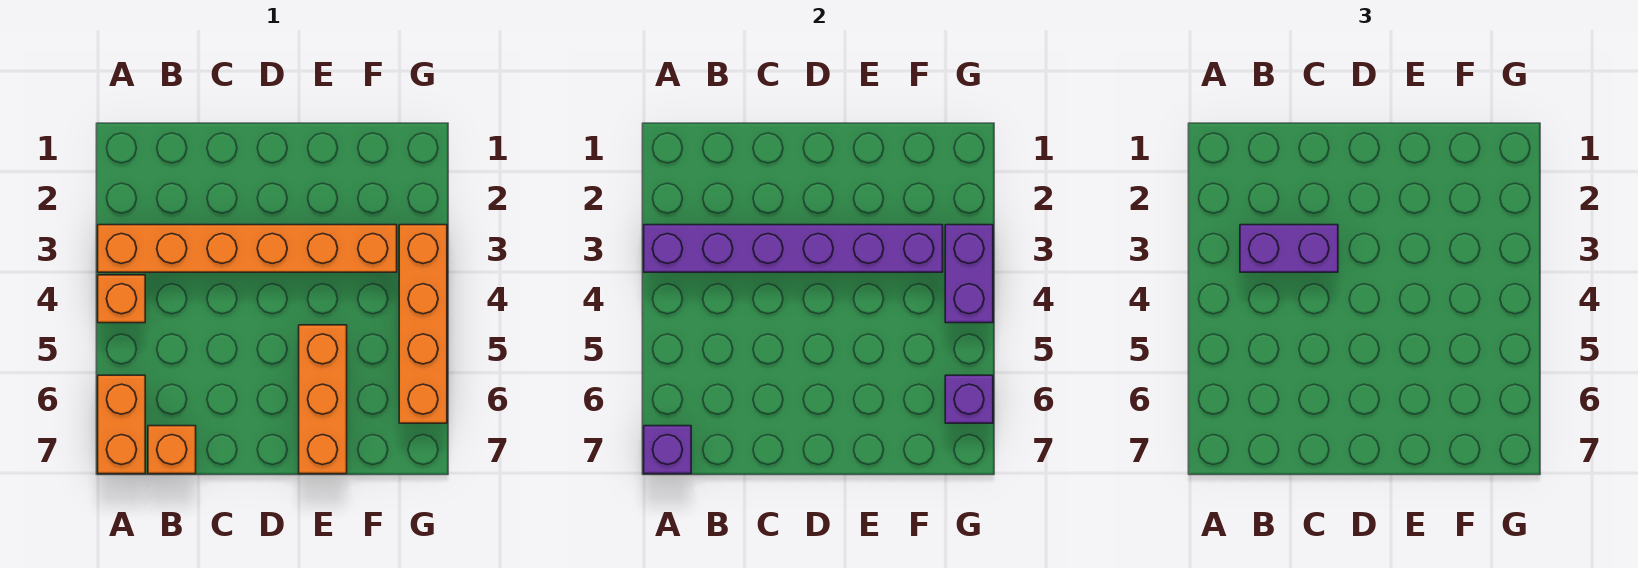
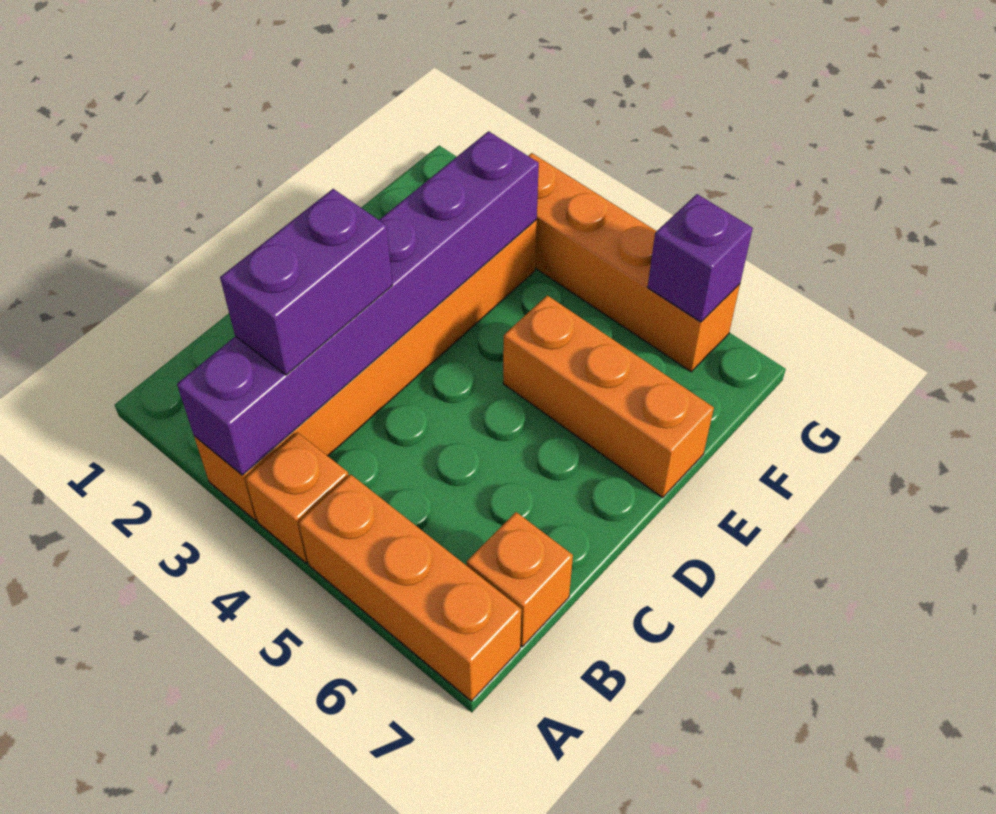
orange brick A6:A7 level 1 -> orange brick A5:A7 level 1
purple brick A7 level 2 -> none
purple brick G3:G4 level 2 -> none

